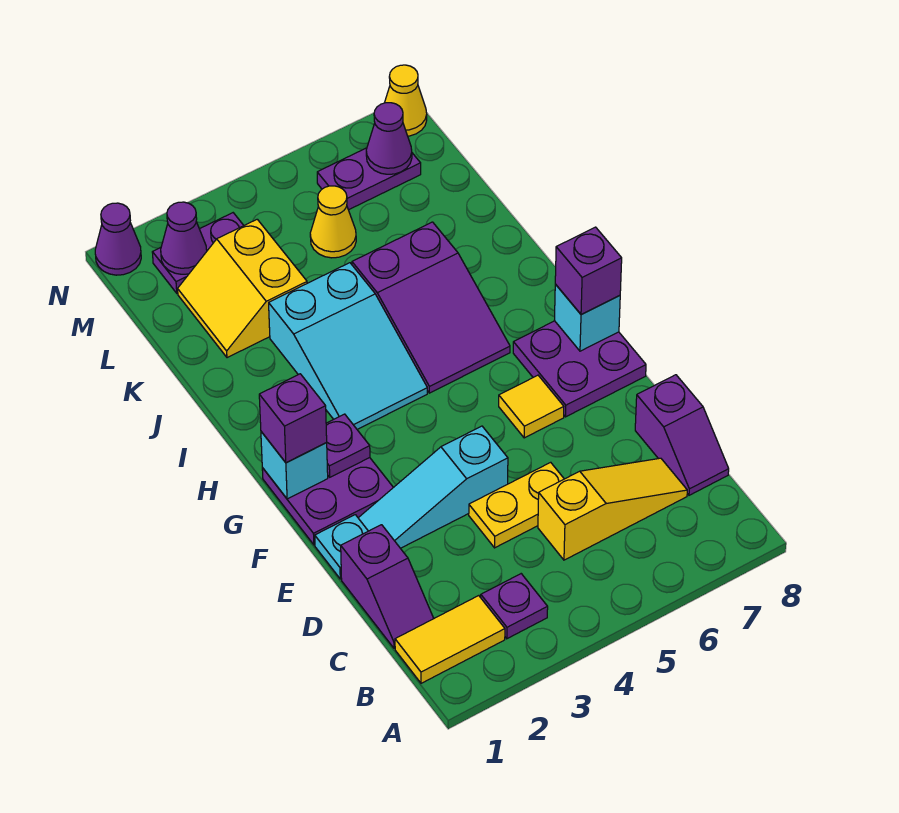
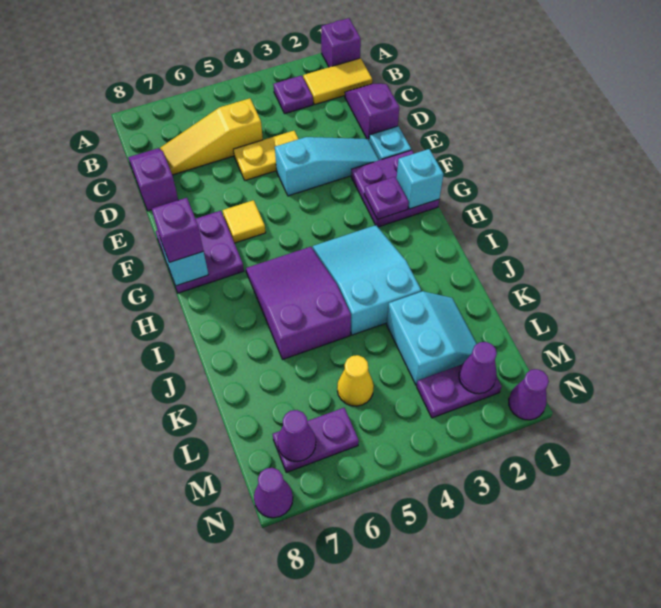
purple brick G1 level 3 -> purple brick A1 level 1
yellow slope K2:L3 level 1 top 3 -> cyan slope K2:L3 level 1 top 3
yellow cone N8 level 1 -> purple cone N8 level 1

